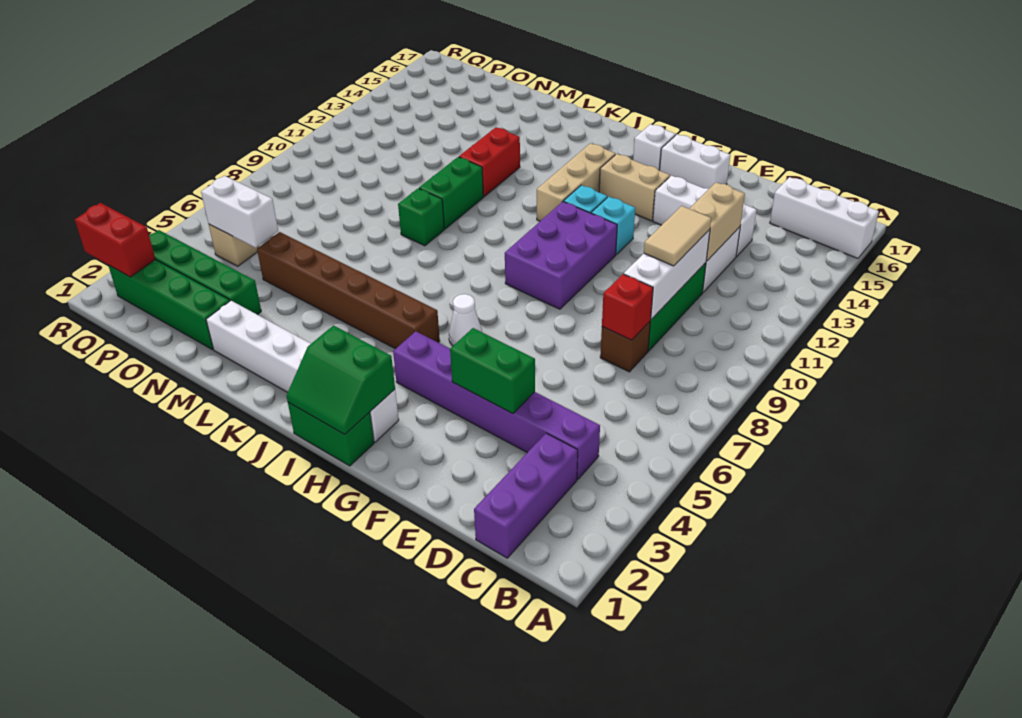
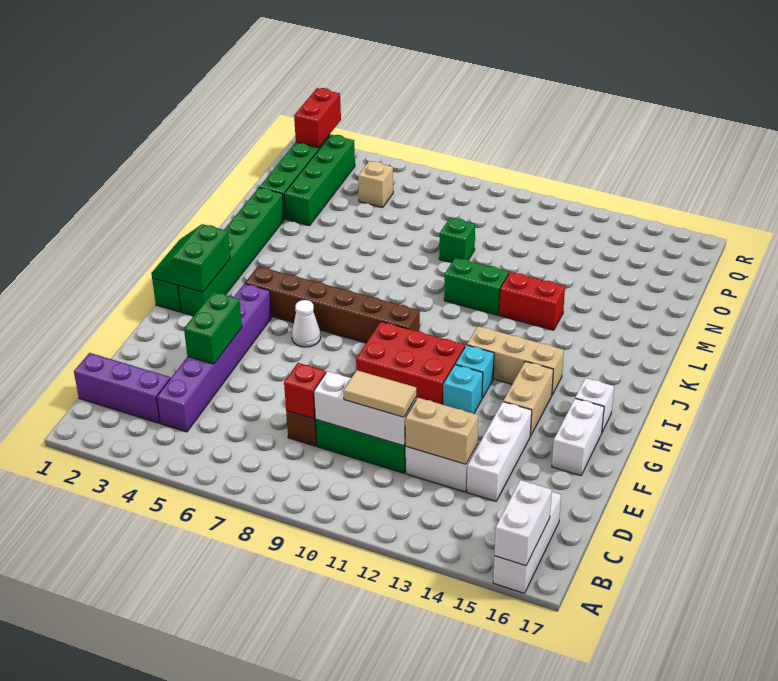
purple brick G9:H11 level 1 -> red brick G9:H11 level 1
white brick H2:M2 level 1 -> green brick H2:M2 level 1
brown brick I5:N5 level 1 -> brown brick I4:I9 level 1
green brick L9 level 1 -> green brick N9 level 1
white brick O5:P5 level 2 -> white brick A16:B16 level 2

